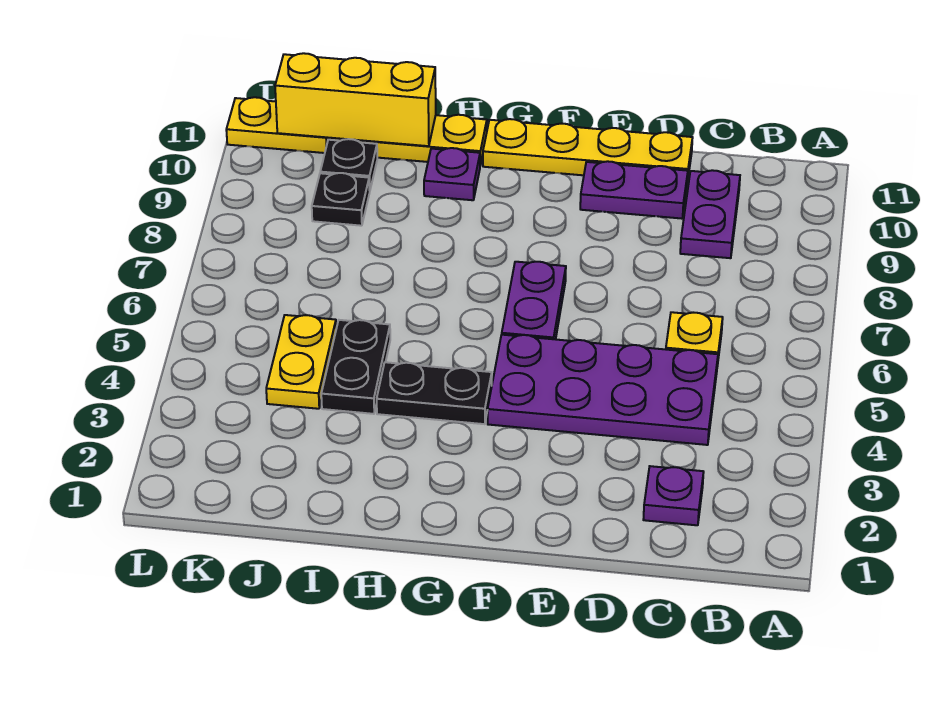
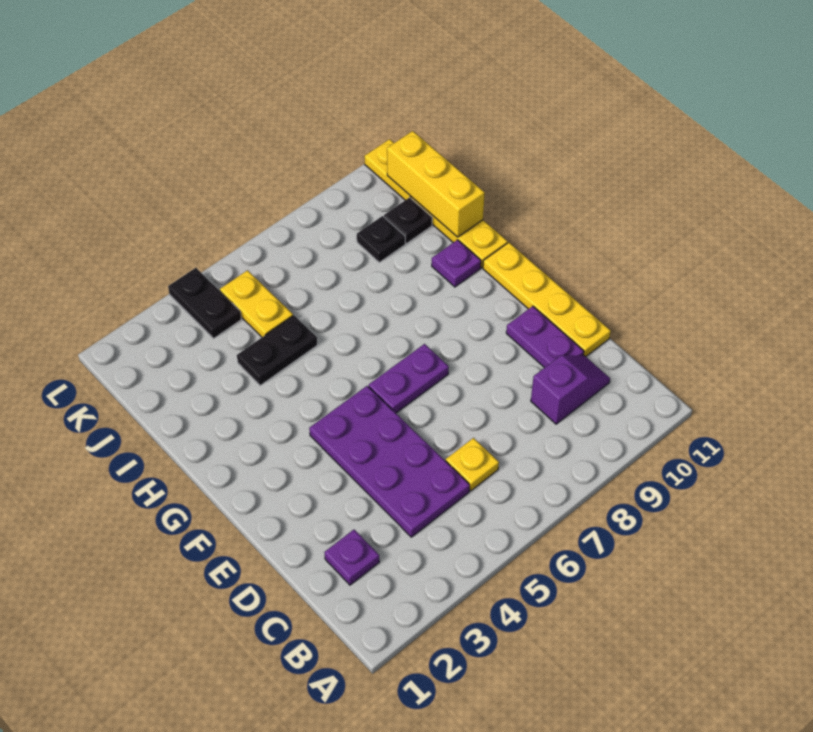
purple plate C9:C10 level 1 -> purple slope C9:C10 level 1 top 9
black plate G4:H4 level 1 -> black plate K4:L4 level 1
yellow plate J4:J5 level 1 -> yellow plate J5:K5 level 1

